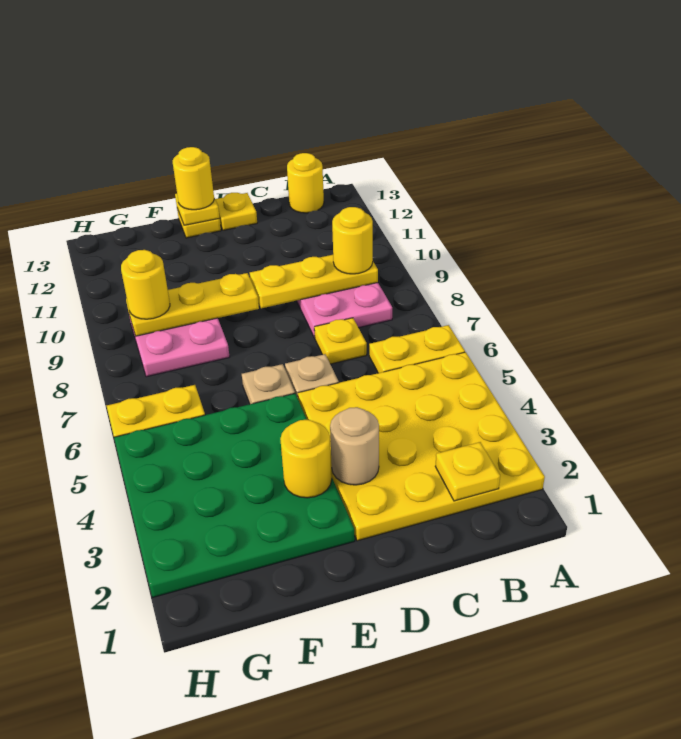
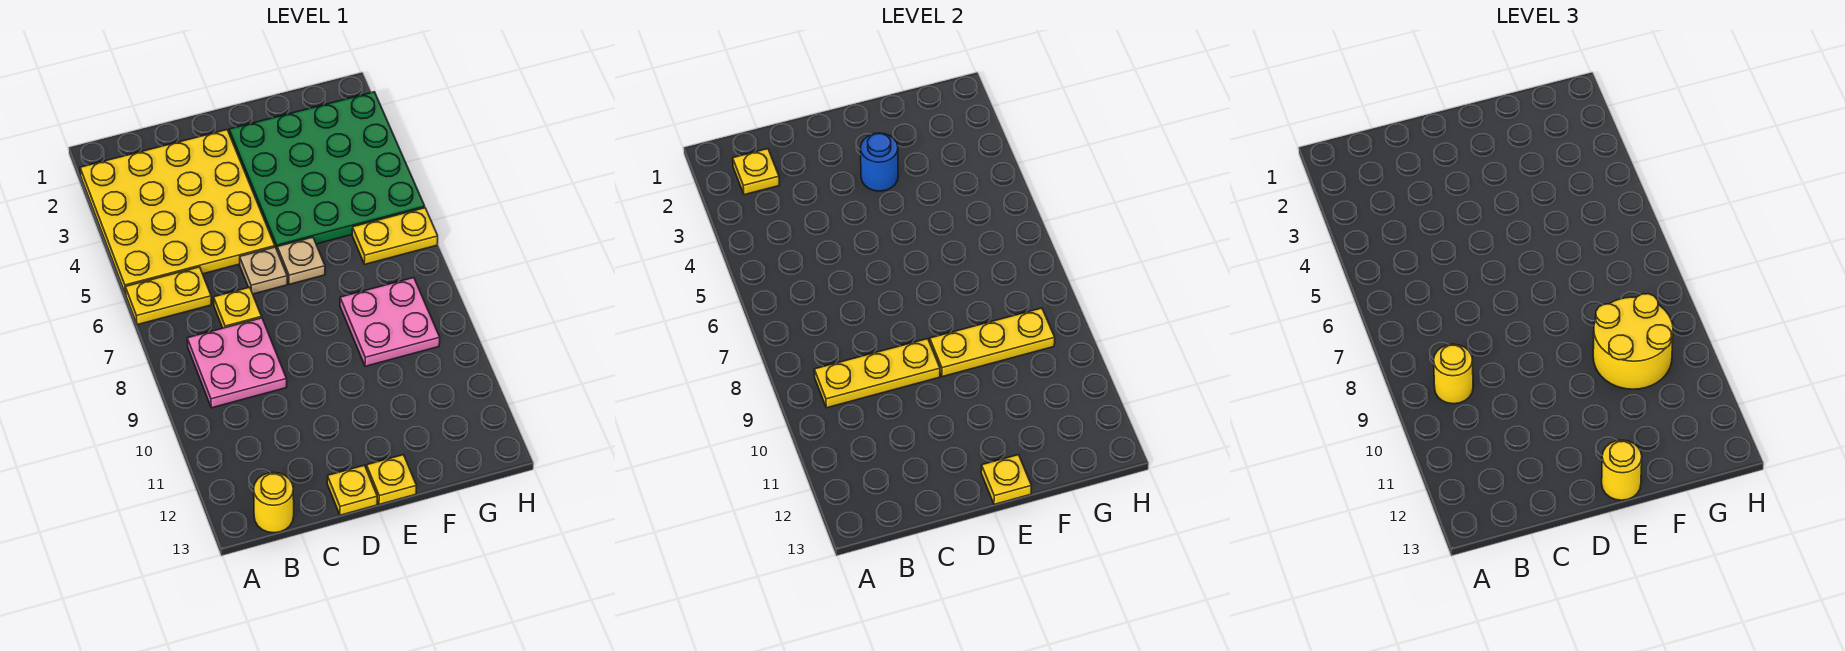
tan round brick D3 level 2 -> none
yellow round brick E3 level 2 -> blue round brick E3 level 2
yellow round brick G9 level 3 -> yellow round brick F9:G10 level 3

